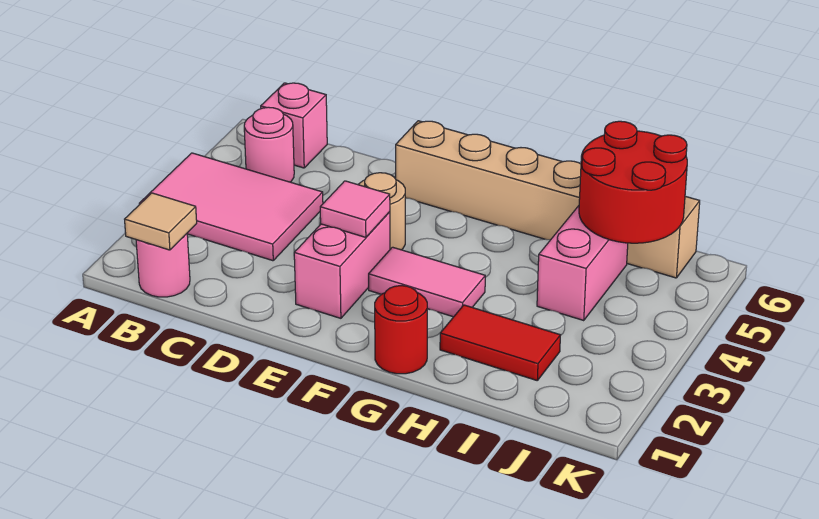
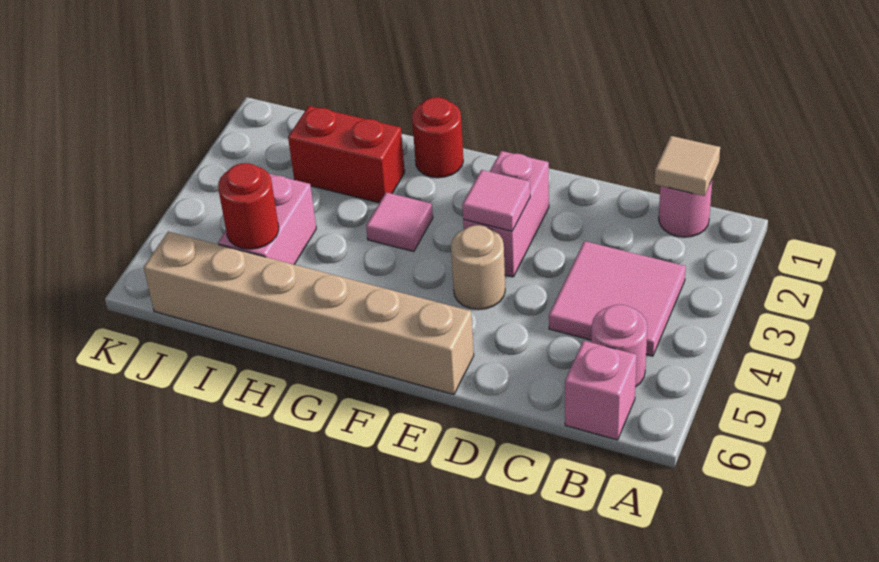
pink tile A3:C4 level 1 -> pink tile B3:C4 level 1
pink tile F3:G3 level 1 -> pink tile G3 level 1
red tile H2:I2 level 1 -> red brick H2:I2 level 1
red round brick I5:J6 level 2 -> red round brick I5 level 2

